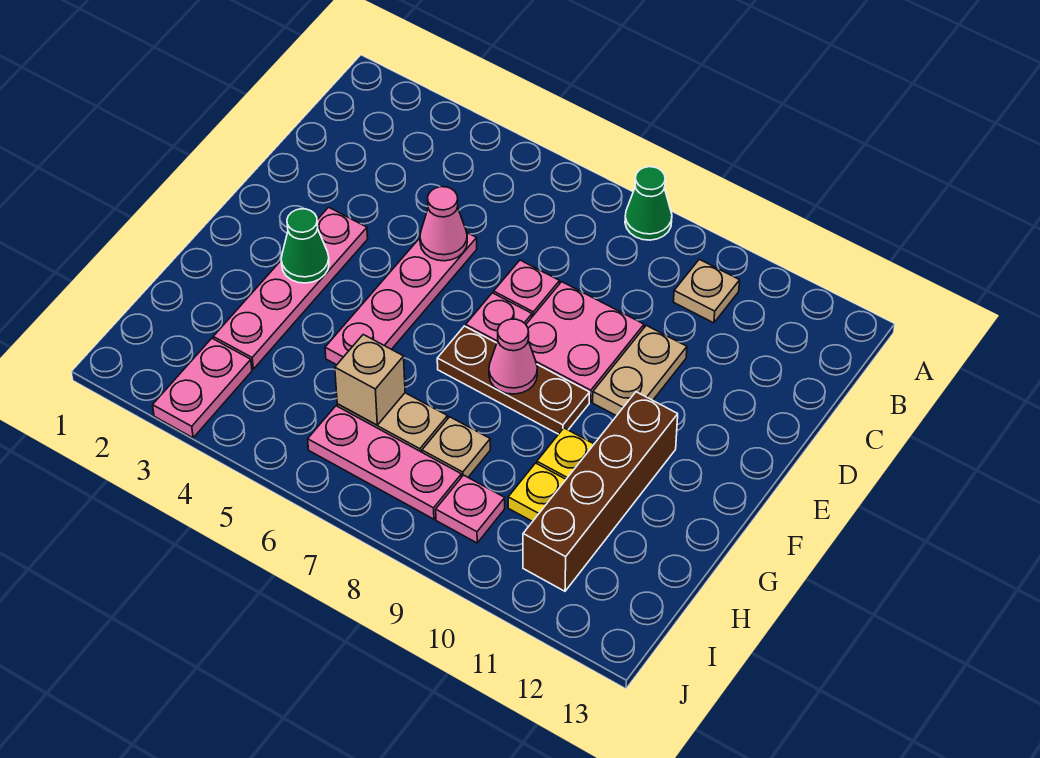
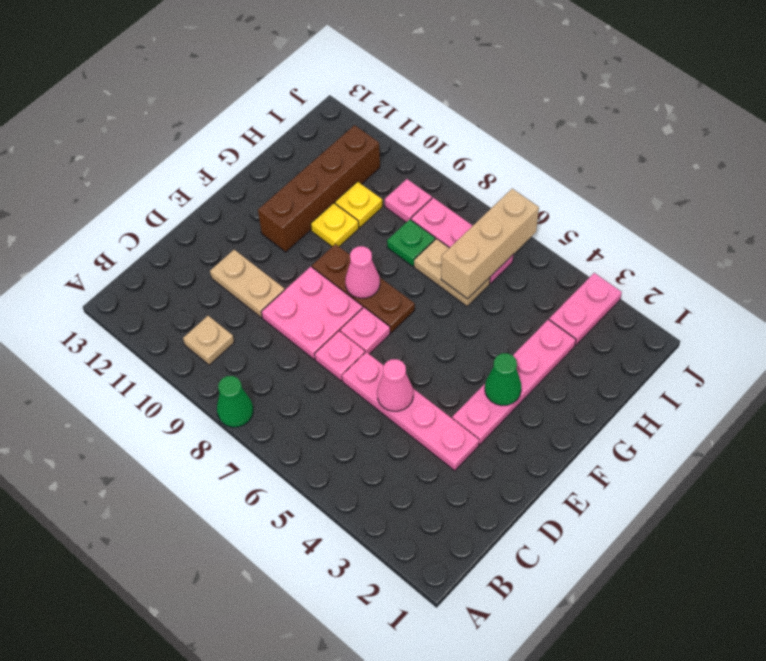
pink plate D5:G5 level 1 -> pink plate D3:D6 level 1
tan plate D10:E10 level 1 -> tan plate D10:D11 level 1
tan brick H6 level 2 -> tan brick H6:J6 level 2
tan plate H8 level 1 -> green plate H8 level 1

